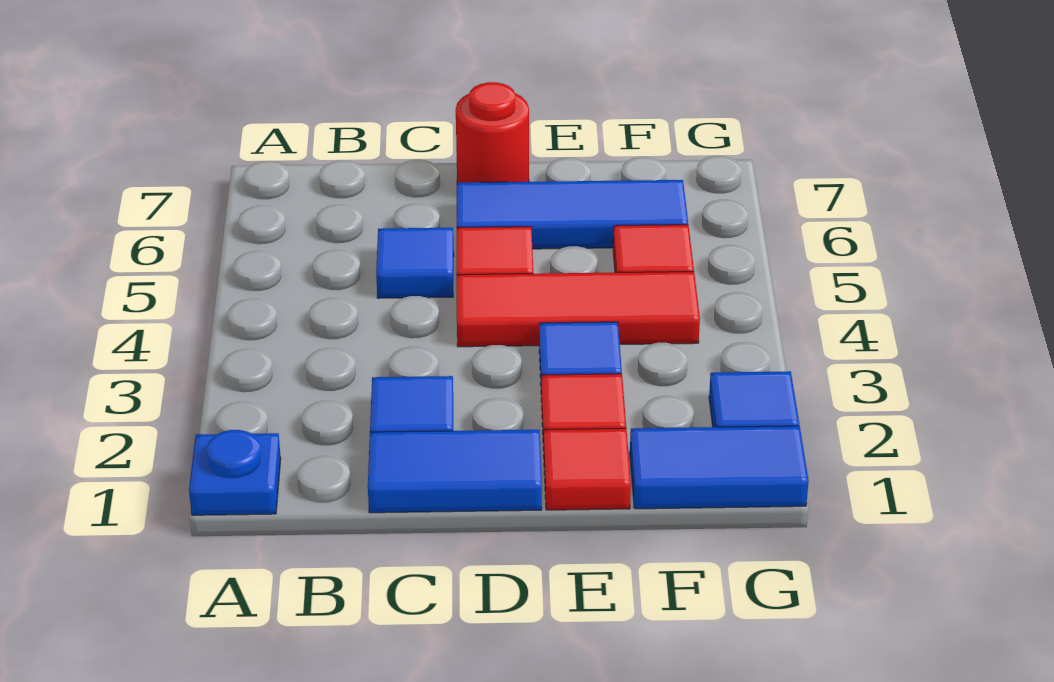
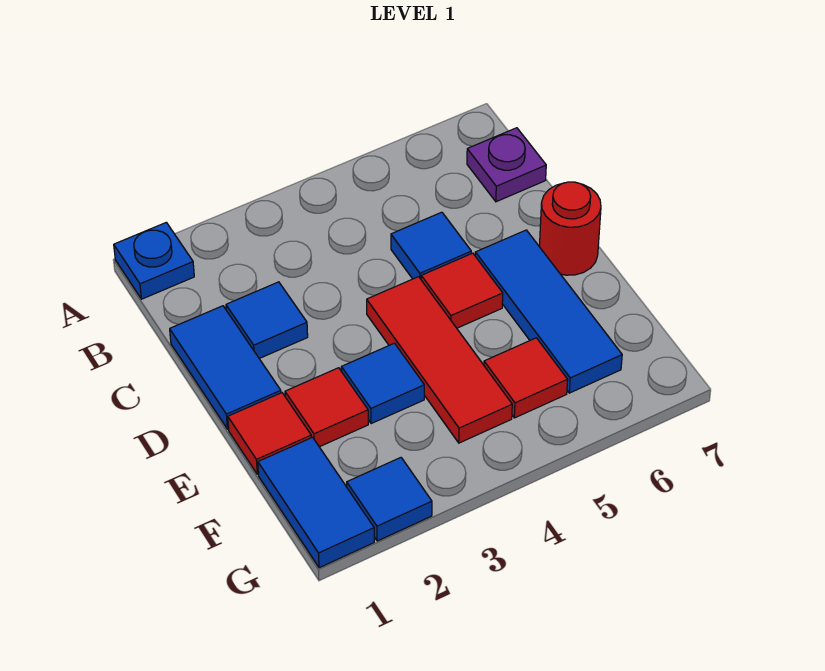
none -> purple plate B7 level 1

